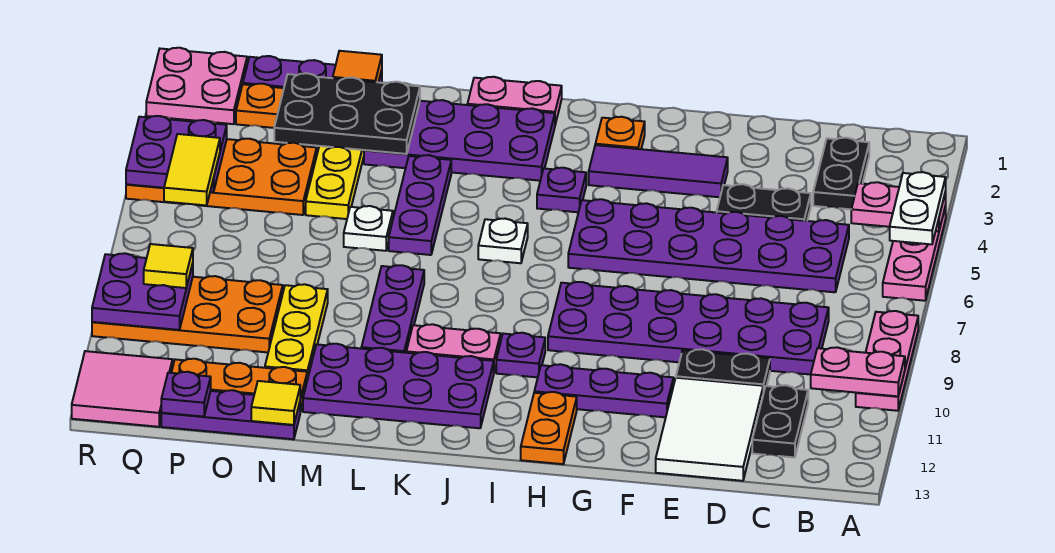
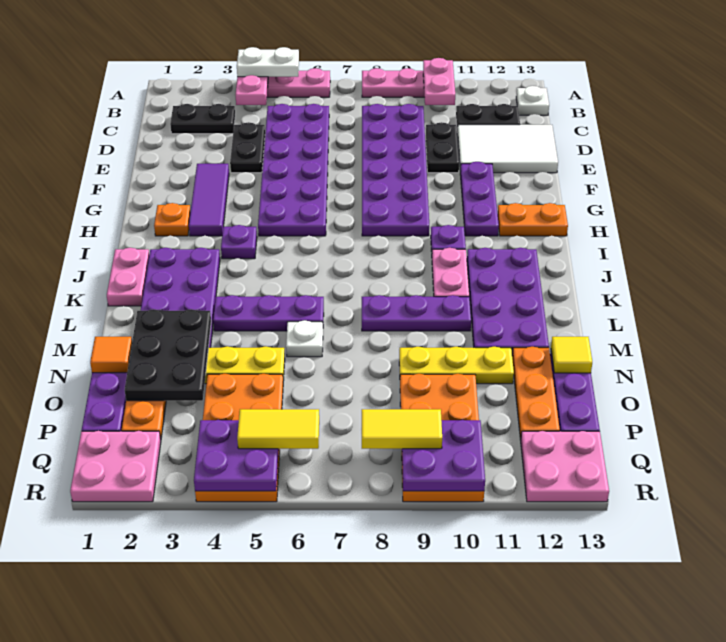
white plate J6 level 1 -> white plate B13 level 1
purple plate P13 level 2 -> none
yellow tile Q9 level 3 -> yellow tile Q8:Q9 level 3
pink tile Q12:R13 level 1 -> pink plate Q12:R13 level 1

